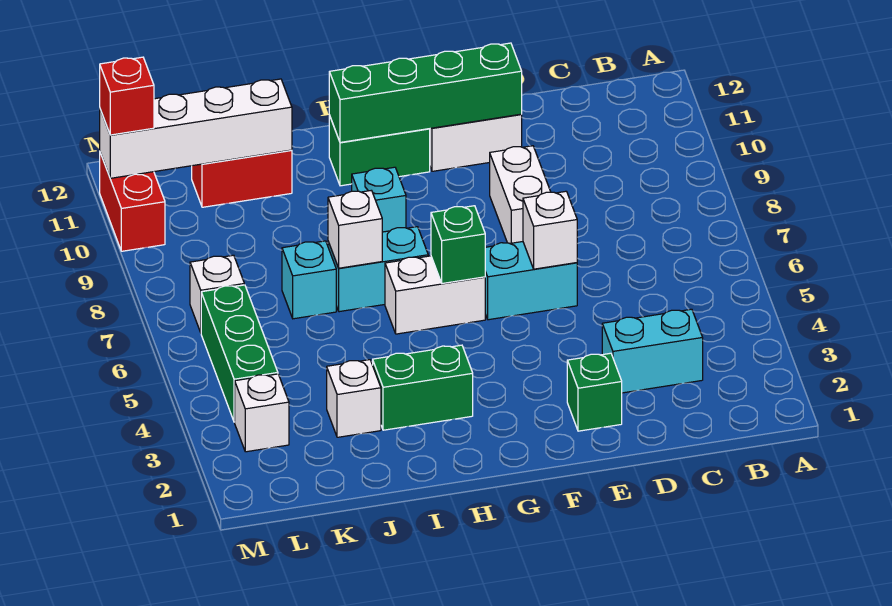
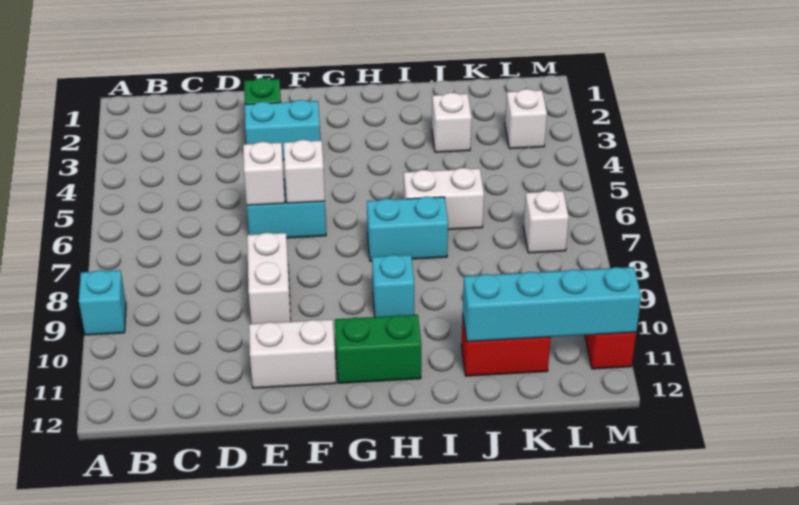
cyan brick C3:D3 level 1 -> cyan brick E3:F3 level 1
green brick E11:H11 level 2 -> none
white brick G6:H6 level 1 -> white brick I6:J6 level 1
green brick G6 level 2 -> none
green brick H3:I3 level 1 -> none
white brick I7 level 2 -> white brick F6 level 2
cyan brick J7 level 1 -> cyan brick A9 level 1
white brick J11:M11 level 2 -> cyan brick J11:M11 level 2
green brick L4:L6 level 1 -> none
red brick M11 level 3 -> none

